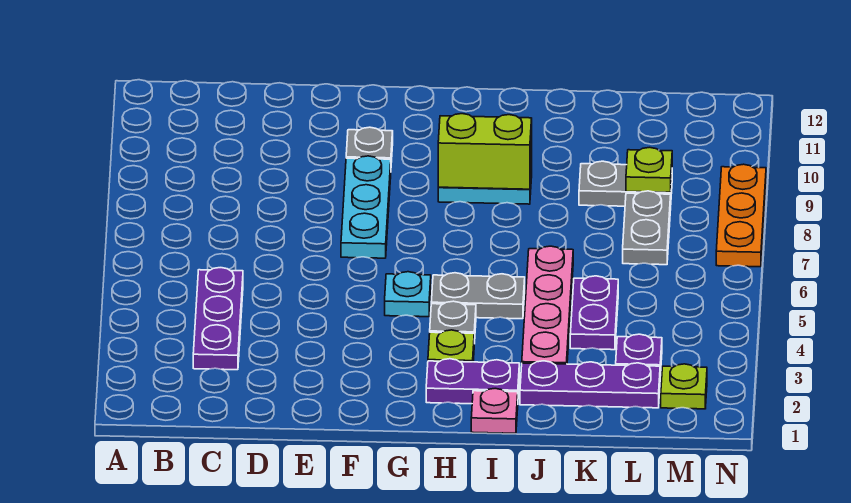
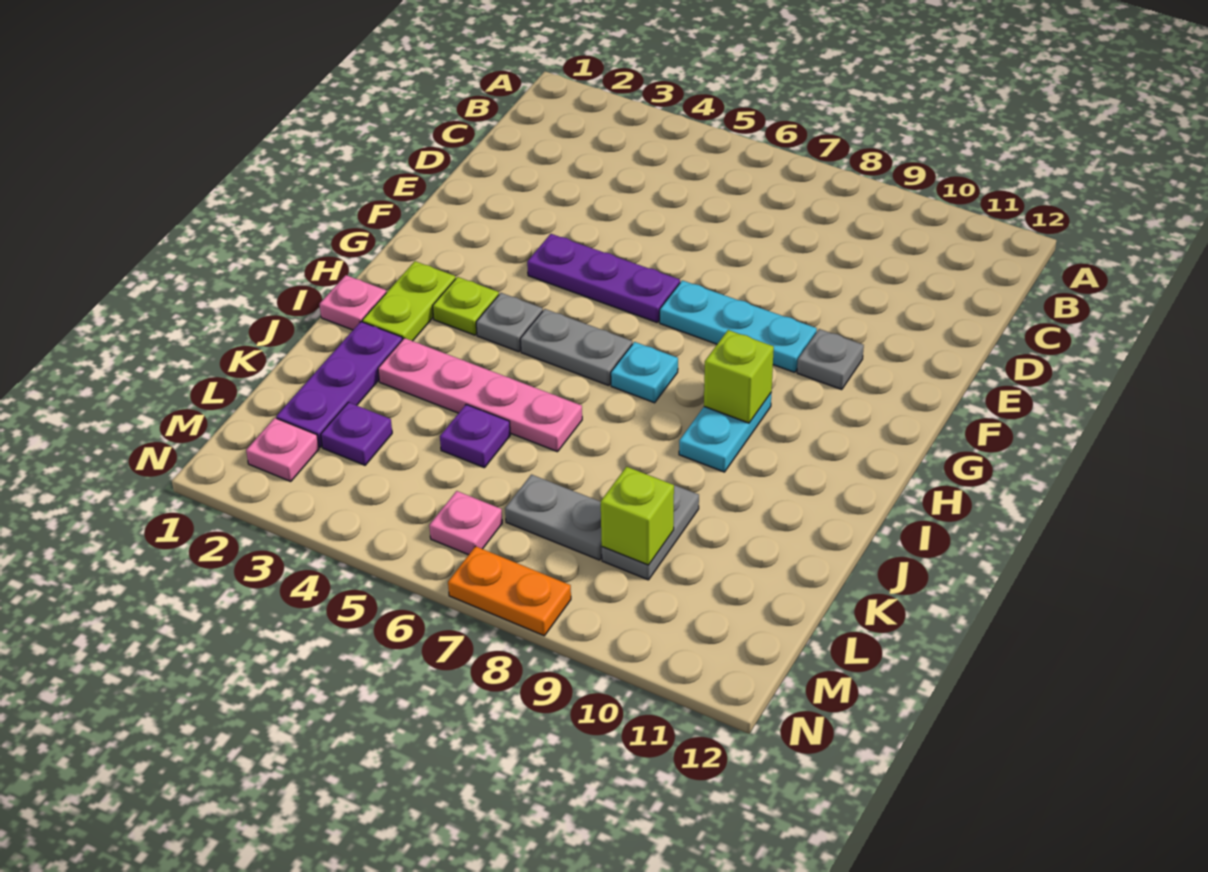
purple plate C3:C5 level 1 -> purple plate F4:F6 level 1
cyan plate G5 level 1 -> cyan plate H7 level 1
purple plate H2:I2 level 1 -> lime plate H2:I2 level 1
grey plate H5:I5 level 1 -> grey plate H5:H6 level 1
lime brick H9:I9 level 2 -> lime brick H9 level 2
purple plate K4:K5 level 1 -> purple plate K5 level 1
lime plate L9 level 2 -> lime brick L9 level 2
lime plate M2 level 1 -> pink plate M2 level 1
none -> pink plate M6 level 1
orange plate N7:N9 level 1 -> orange plate N7:N8 level 1

